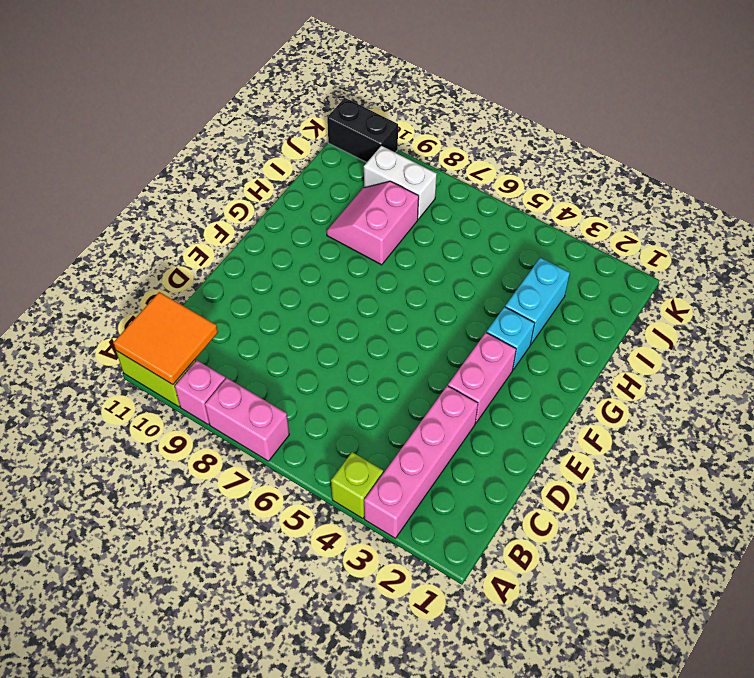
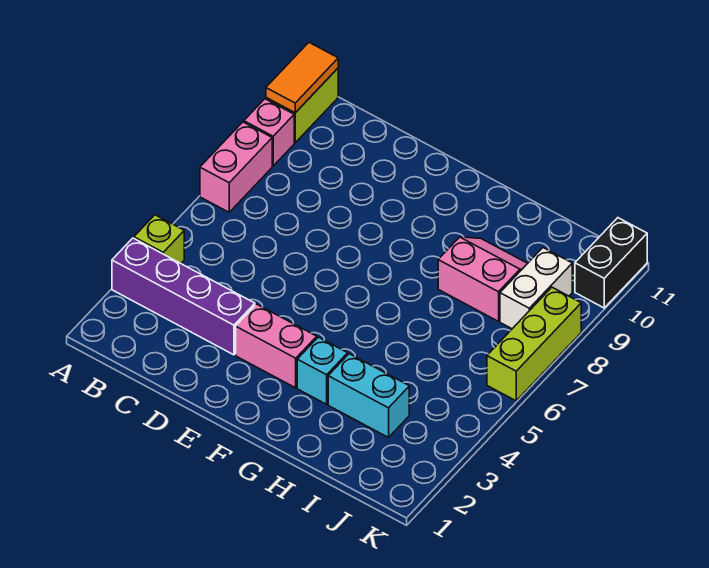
pink brick A3:D3 level 1 -> purple brick A3:D3 level 1
orange tile A10:B11 level 2 -> orange tile A10:A11 level 2
none -> lime brick K6:K8 level 1

